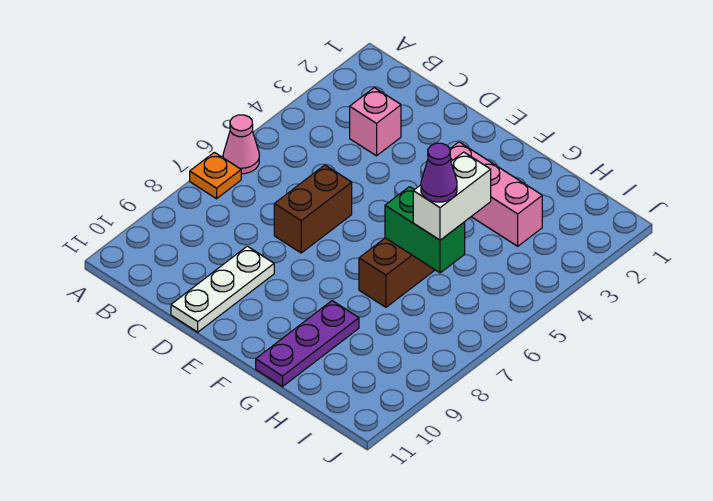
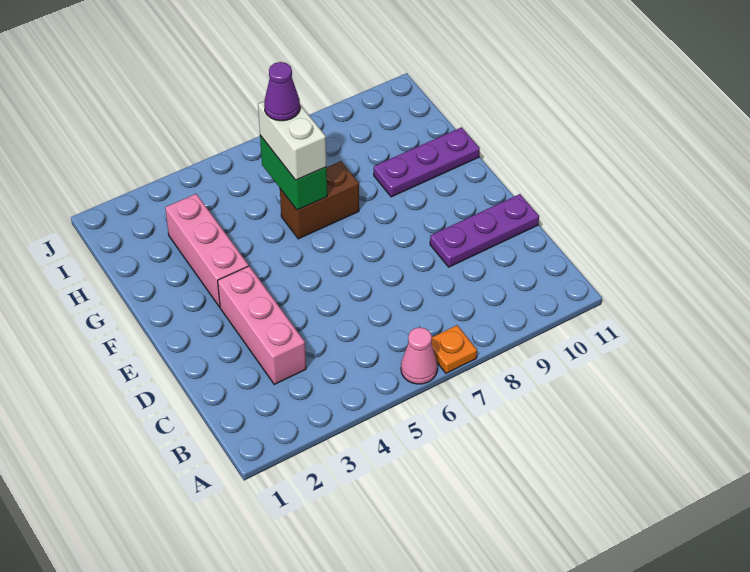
pink brick C3 level 1 -> pink brick C3:E3 level 1
brown brick D6:D7 level 1 -> none
white plate D9:D11 level 1 -> purple plate D9:D11 level 1
white brick H5:H6 level 3 -> white brick G6:H6 level 3

